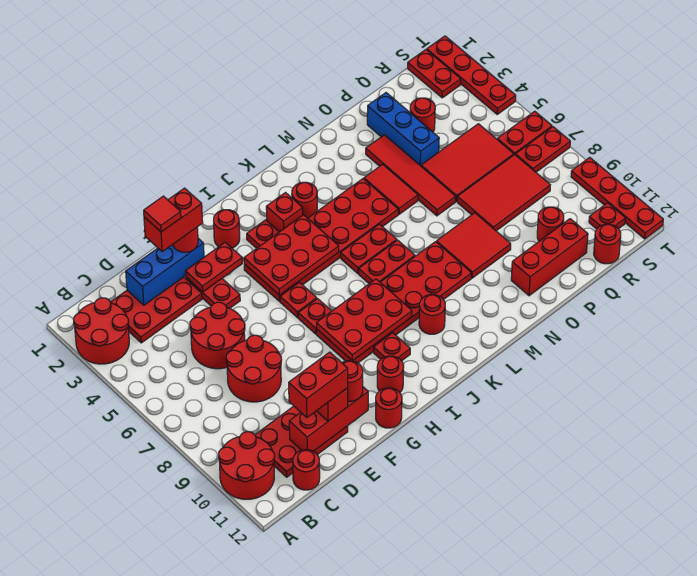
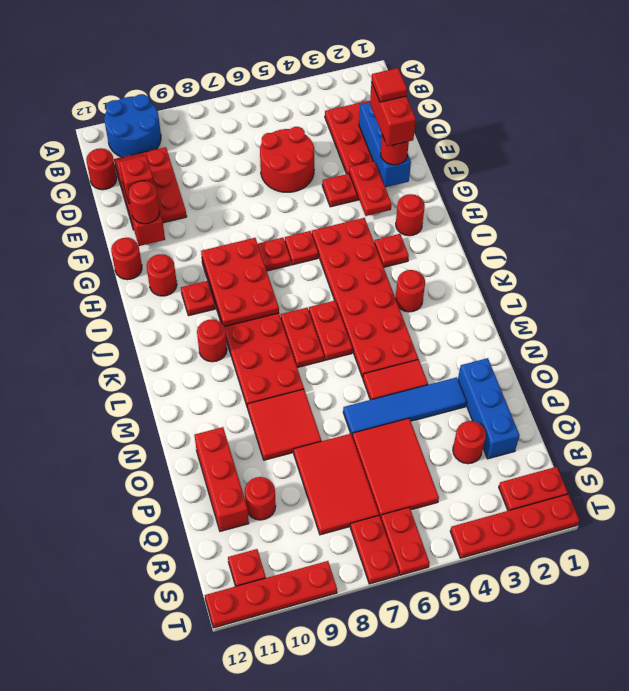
red round brick A2:B3 level 1 -> none
red round brick A10:B11 level 1 -> blue round brick A10:B11 level 1
red round brick D7:E8 level 1 -> none
red brick D11:E11 level 4 -> none
red plate H4:J5 level 2 -> none
red brick J3 level 1 -> none
red tile O3:O6 level 1 -> blue tile O3:O6 level 1
blue brick P2:P4 level 1 -> blue brick O2:Q2 level 1
red round brick R12 level 1 -> none

